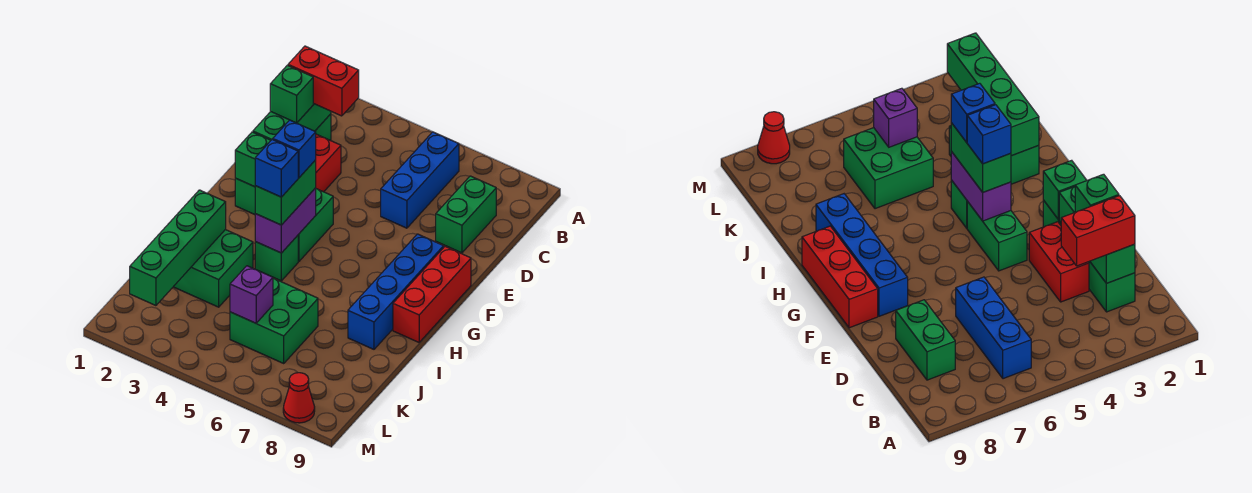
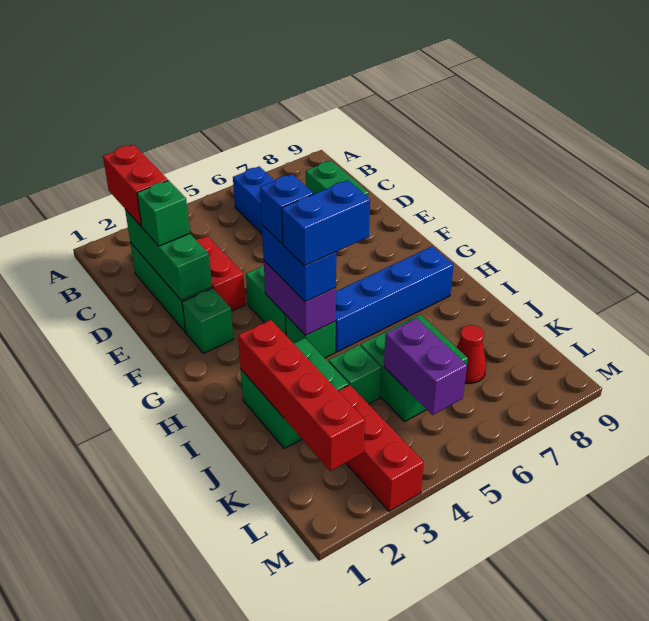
red brick C2:C3 level 3 -> red brick B2:C2 level 3
green brick F2 level 2 -> green brick J4 level 1
blue brick F8:I8 level 1 -> blue brick H5:H8 level 1
red brick F9:H9 level 1 -> red brick K3:M3 level 1
green brick G4:H4 level 3 -> blue brick G4:H4 level 3
blue brick H4 level 4 -> blue brick H4:H5 level 4
green brick I2:L2 level 2 -> red brick I2:L2 level 2
purple brick K5 level 2 -> purple brick K5:L5 level 2
red cone M8 level 1 -> red cone K7 level 1

